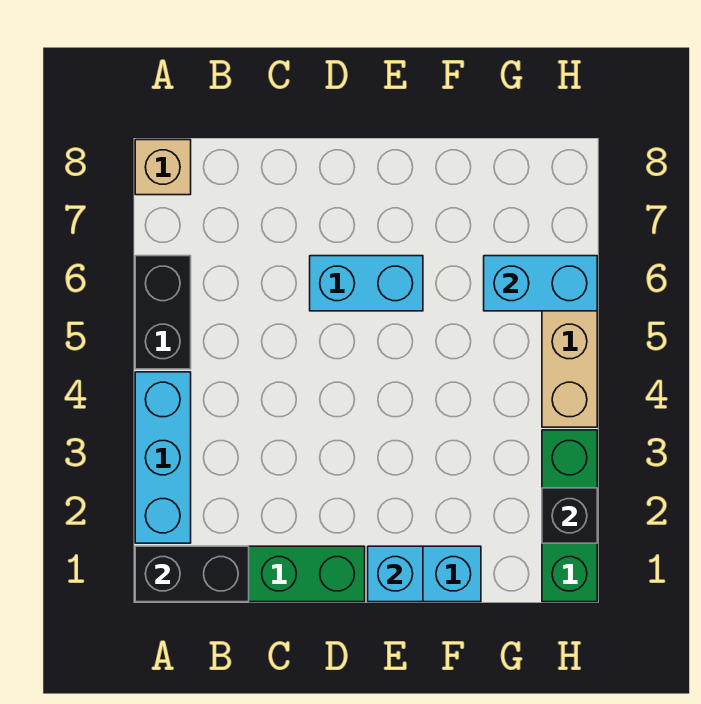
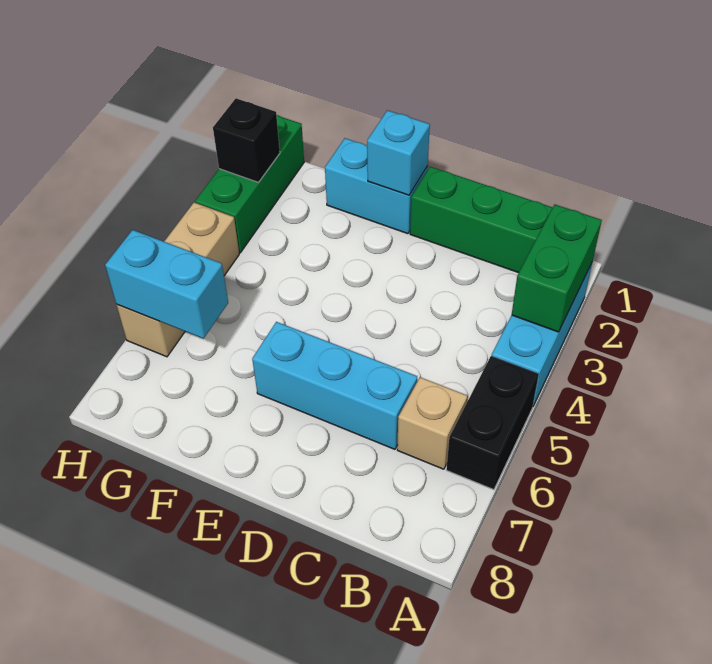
black brick A1:B1 level 2 -> none
none -> green brick A2:A3 level 2
tan brick A8 level 1 -> tan brick B6 level 1
cyan brick D6:E6 level 1 -> cyan brick C6:E6 level 1

